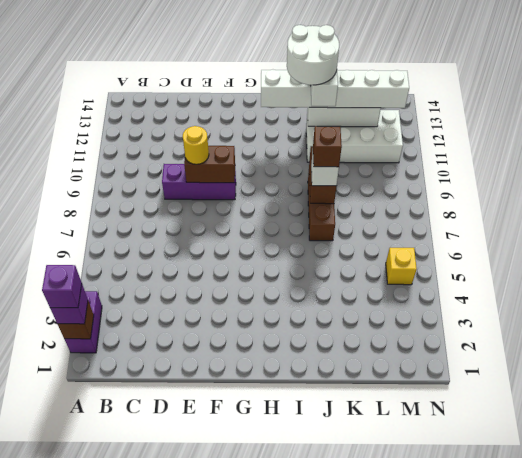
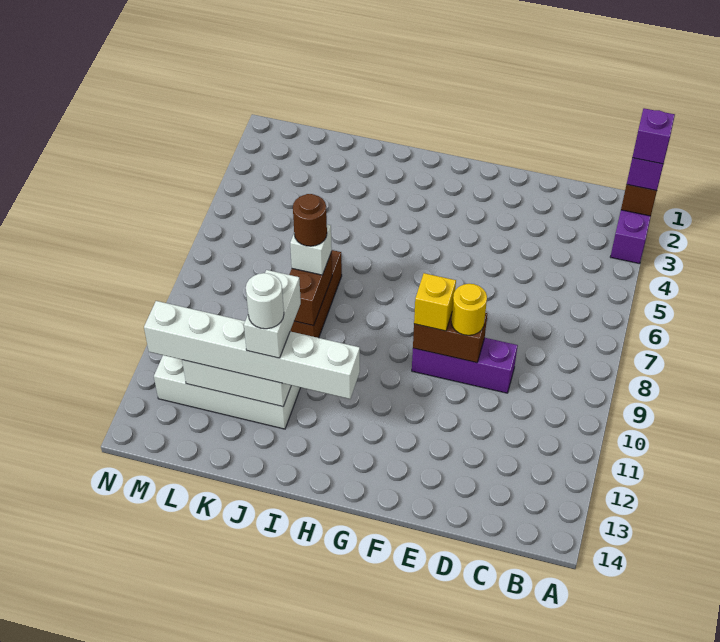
white round brick I11:J12 level 5 -> white round brick J12 level 5
brown brick J8 level 4 -> brown round brick J8 level 4
yellow brick M5 level 1 -> yellow brick F9 level 3

